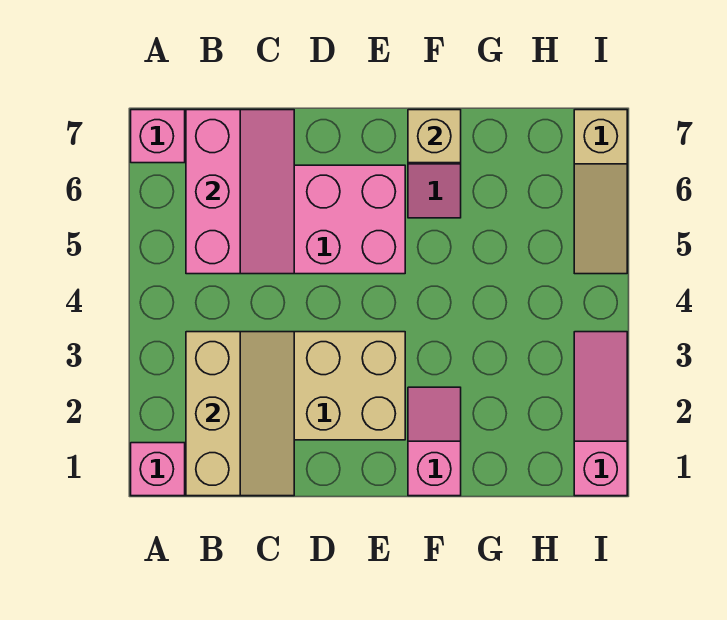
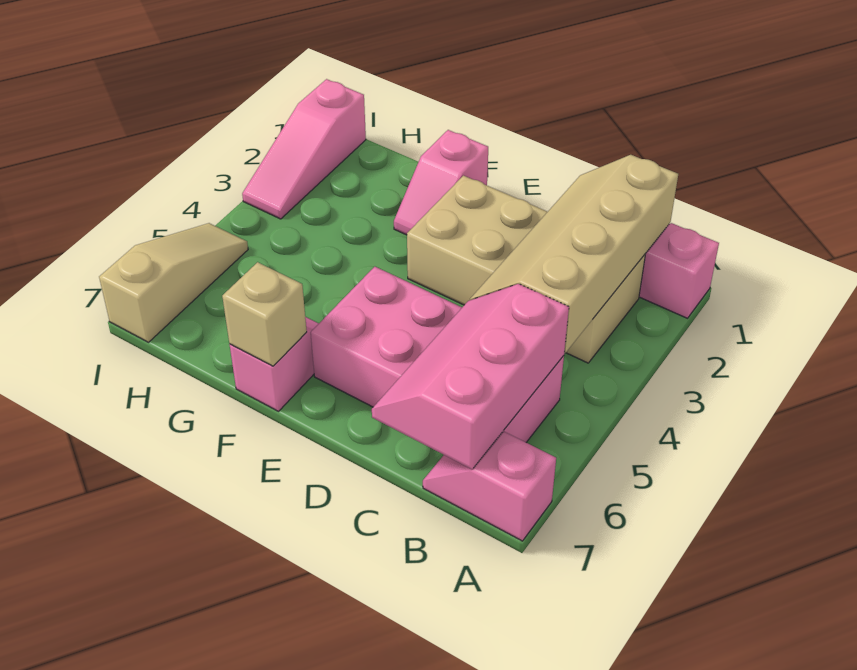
tan slope B1:C3 level 2 top B -> tan slope B1:C4 level 2 top B

